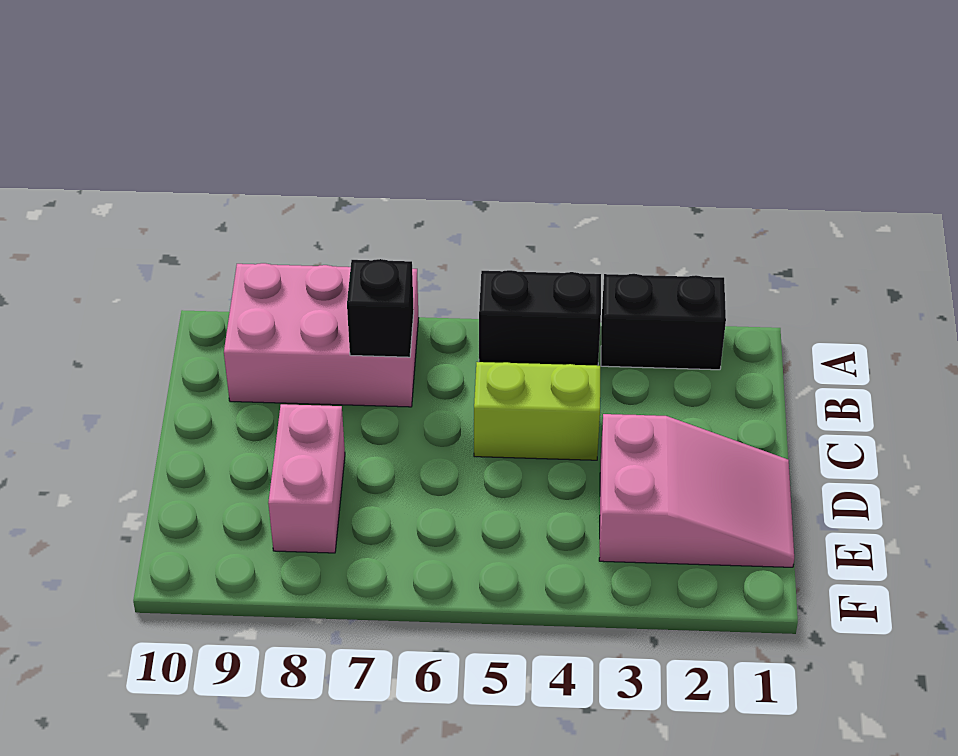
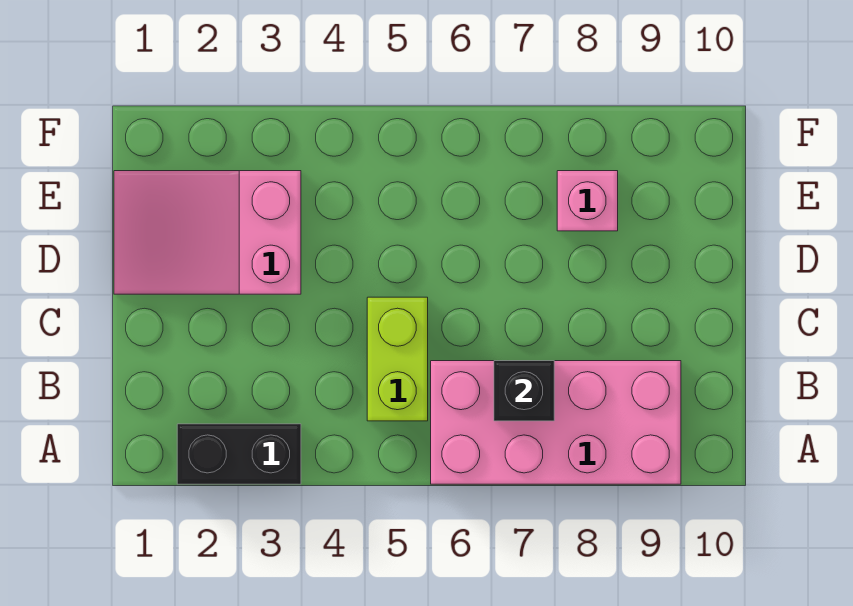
black brick A4:A5 level 1 -> none
pink brick A7:B9 level 1 -> pink brick A6:B9 level 1
lime brick C4:C5 level 1 -> lime brick B5:C5 level 1
pink brick D8:E8 level 1 -> pink brick E8 level 1

